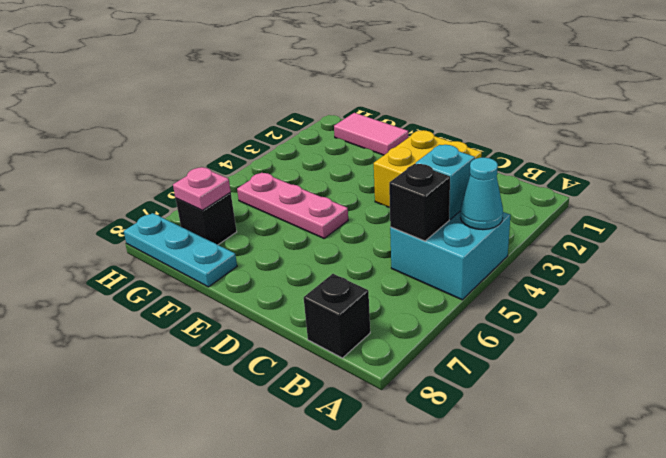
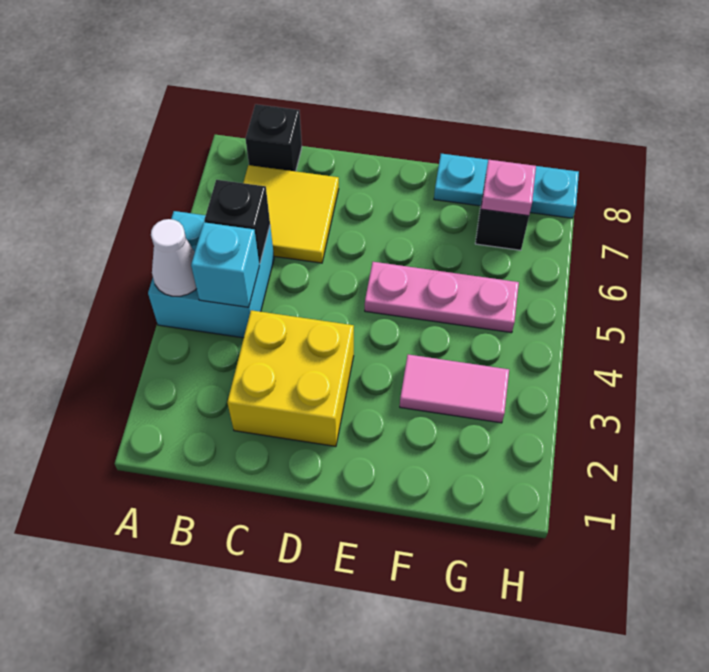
cyan cone A4 level 2 -> white cone A4 level 2
none -> yellow tile B6:C7 level 1
pink tile F1:G1 level 1 -> pink tile F3:G3 level 1

